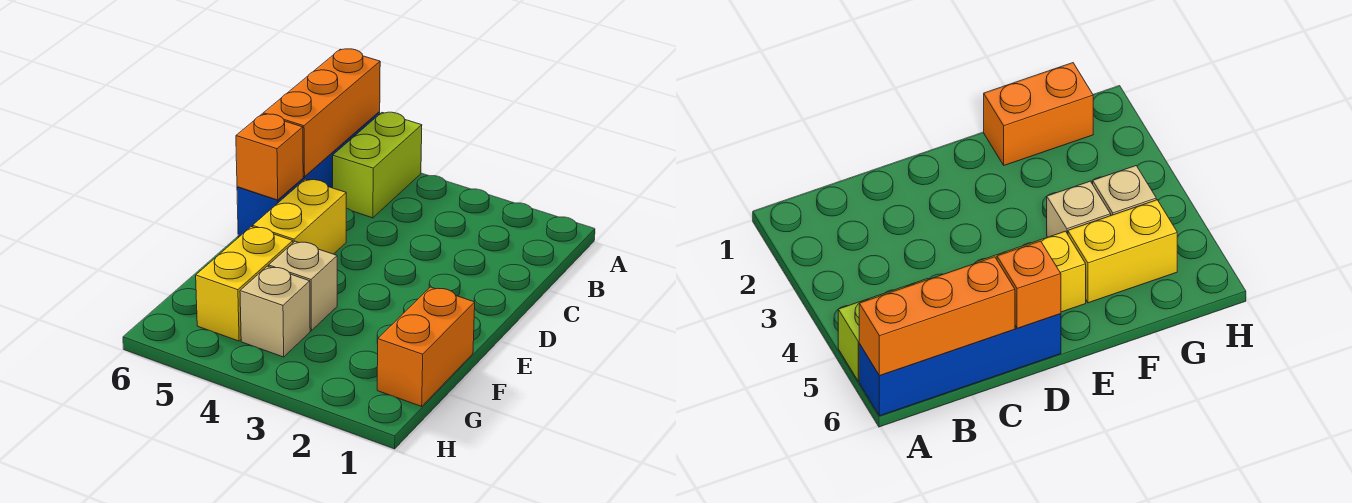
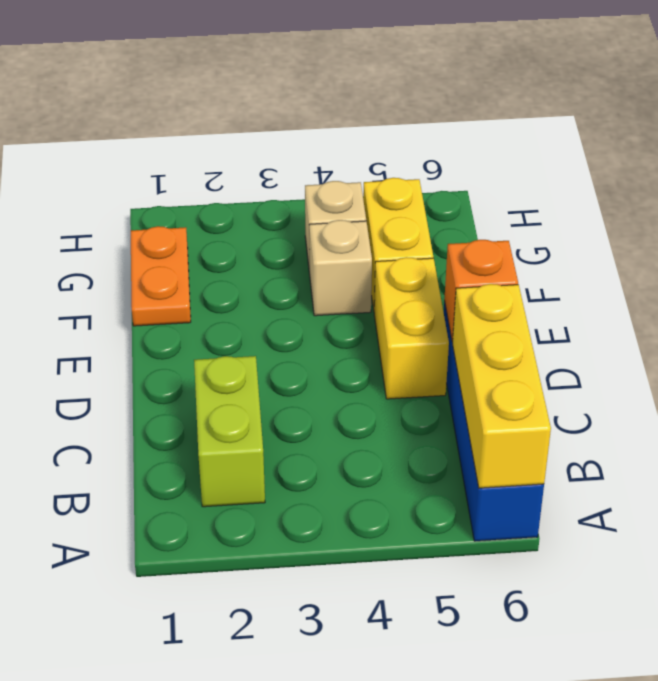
lime brick A5:B5 level 1 -> lime brick B2:C2 level 1
orange brick A6:C6 level 2 -> yellow brick A6:C6 level 2
orange brick F1:G1 level 1 -> orange plate F1:G1 level 1

